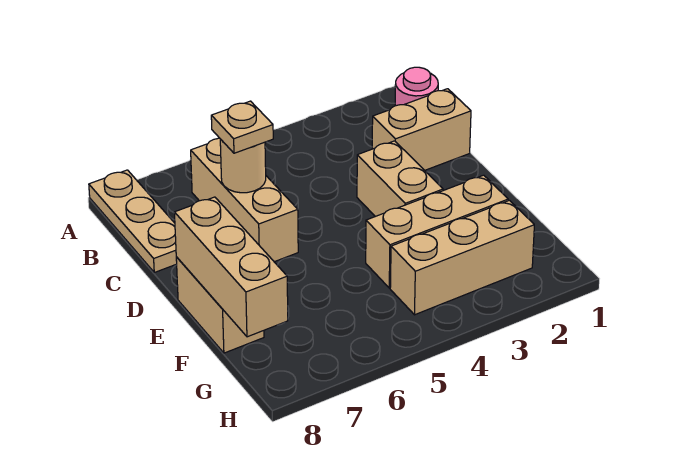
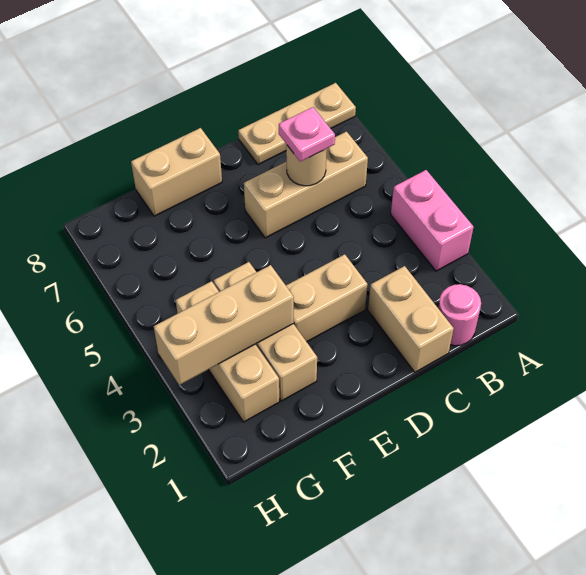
none -> pink brick A3:A4 level 1
tan plate C6 level 3 -> pink plate C6 level 3
tan brick E8:G8 level 2 -> tan brick F3:H3 level 2

